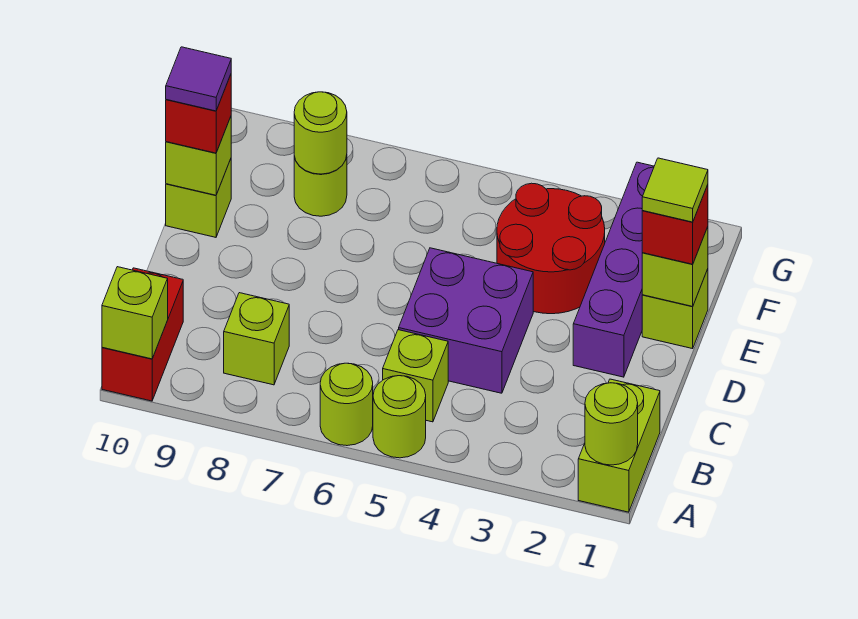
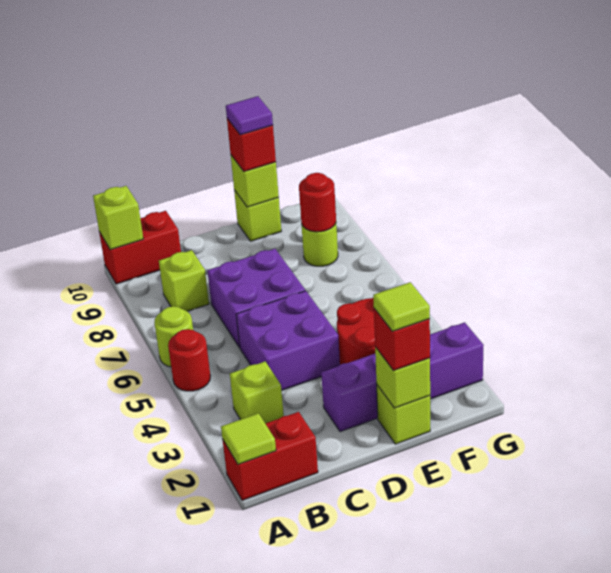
lime brick A1:B1 level 1 -> red brick A1:B1 level 1
lime round brick A1 level 2 -> lime tile A1 level 2
lime round brick A5 level 1 -> red round brick A5 level 1
lime brick B5 level 1 -> lime brick B3 level 1
none -> purple brick C6:D7 level 1
lime round brick F8 level 2 -> red round brick F8 level 2

